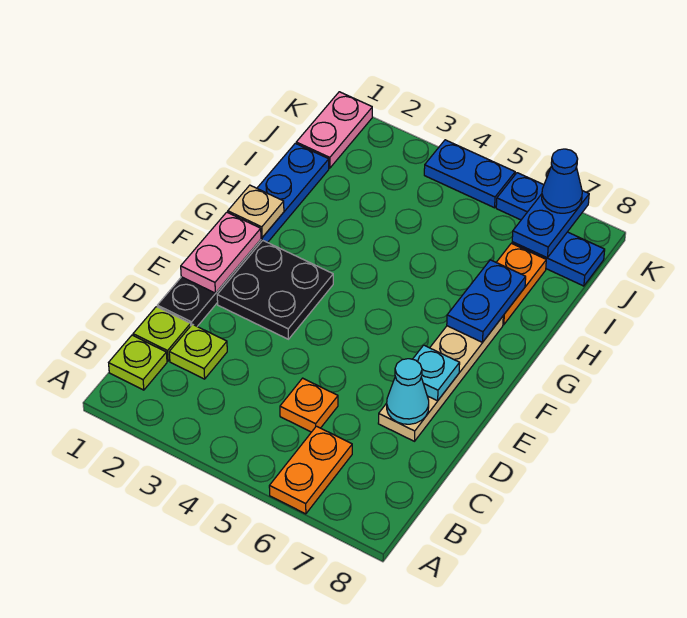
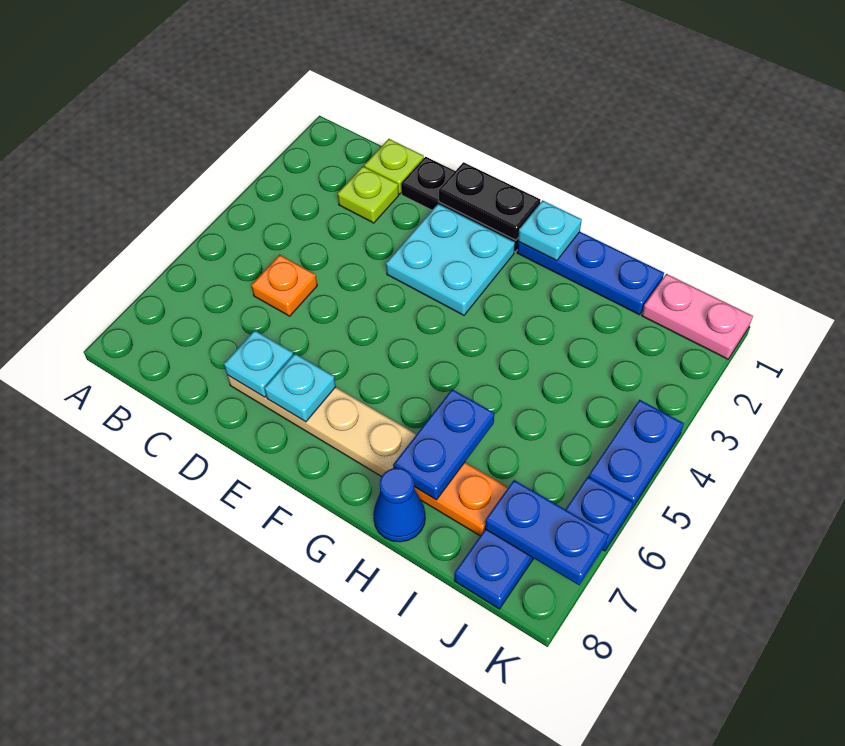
orange plate A6:B6 level 1 -> none
lime plate B1 level 1 -> none
cyan cone D7 level 2 -> cyan plate D7 level 2
pink plate E1:F1 level 2 -> black plate E1:F1 level 2
black plate E2:F3 level 1 -> cyan plate E2:F3 level 1
tan plate G1 level 2 -> cyan plate G1 level 2
blue plate G7:H7 level 2 -> blue plate H6:H7 level 2
blue cone K7 level 3 -> blue cone H8 level 1

